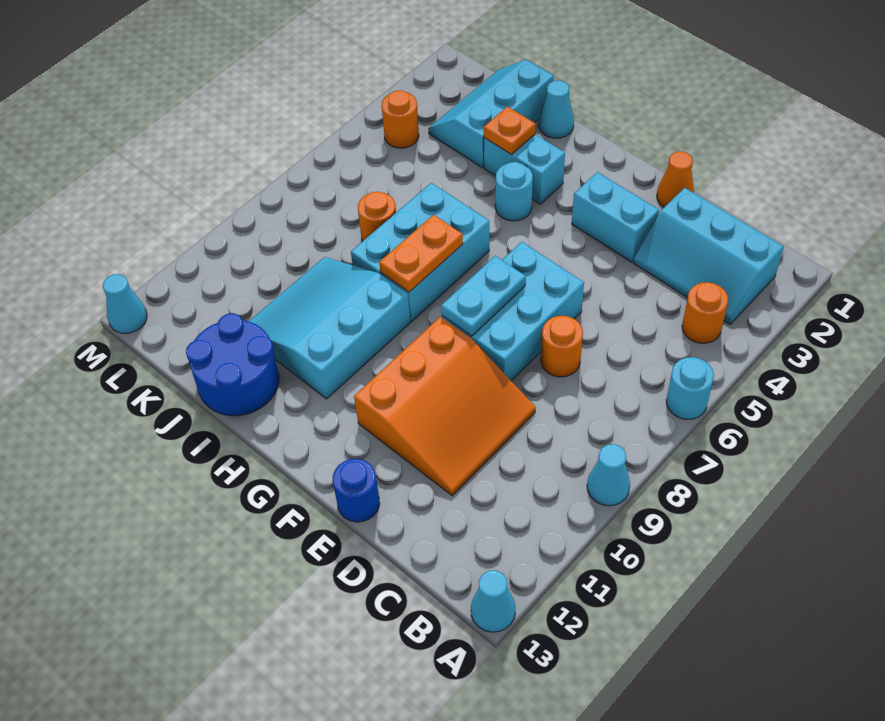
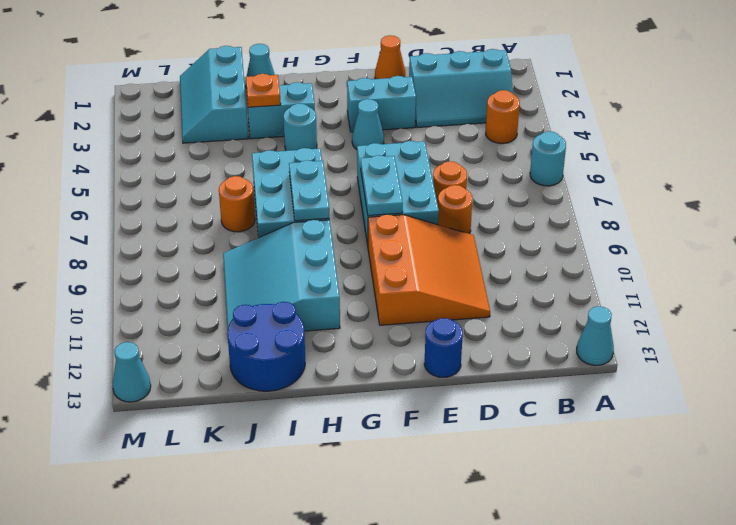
cyan cone A9 level 1 -> cyan cone F4 level 1
orange plate H7:H8 level 2 -> cyan plate H7:H8 level 2
orange round brick L4 level 1 -> orange round brick D8 level 1

